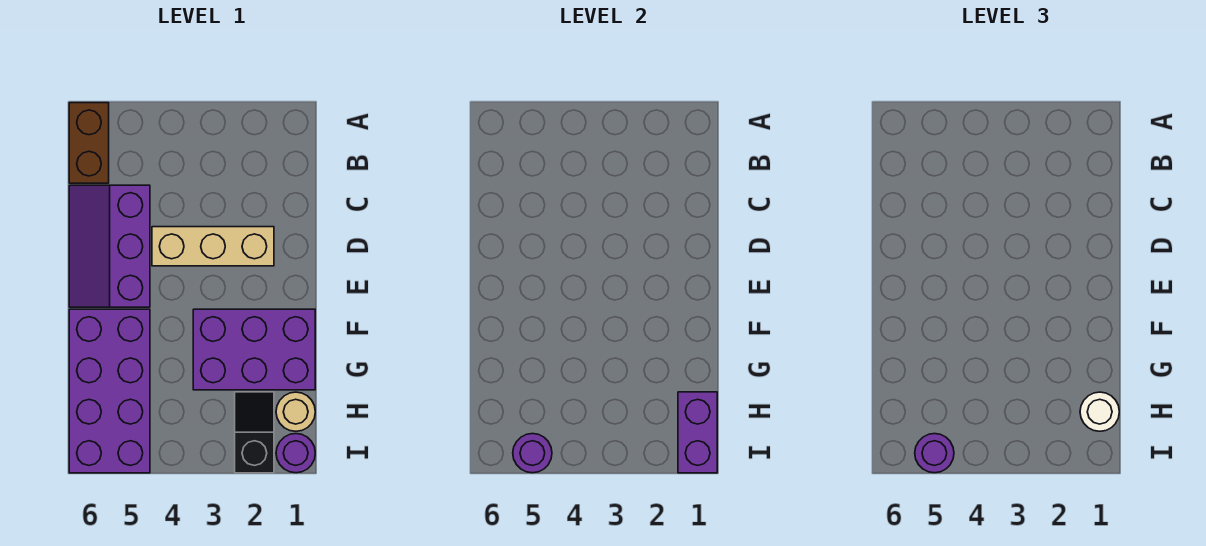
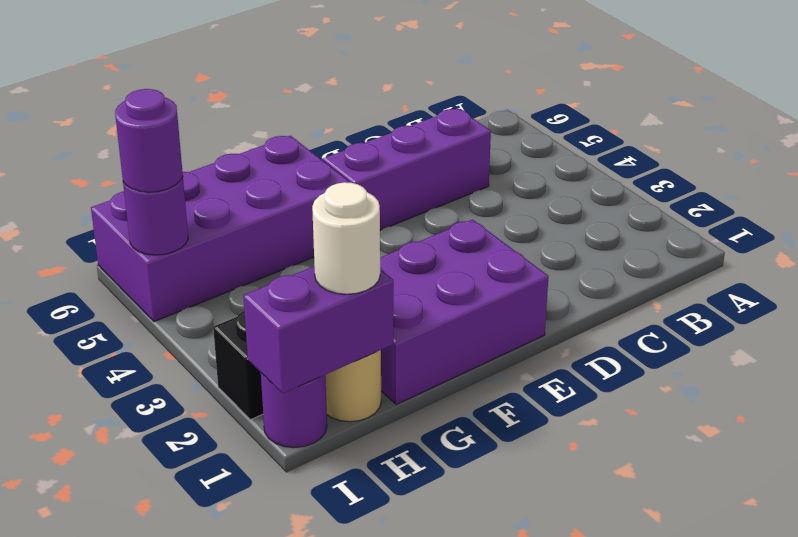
brown brick A6:B6 level 1 -> none
tan brick D2:D4 level 1 -> none
purple brick F1:G3 level 1 -> purple brick E1:G2 level 1

